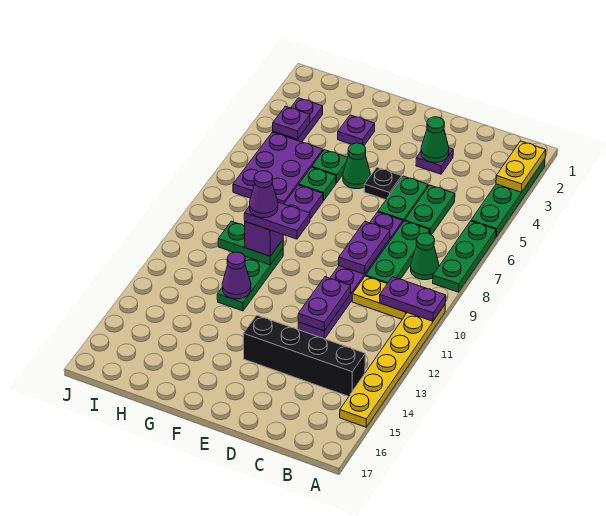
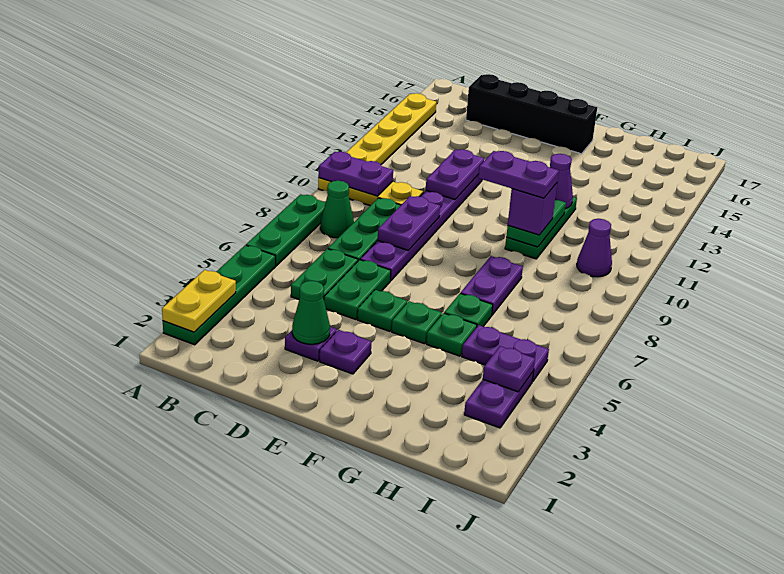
black brick B14:E14 level 1 -> black brick C16:F16 level 1
black plate E5 level 1 -> green plate E5 level 1
green cone F5 level 1 -> green plate F5 level 1
purple plate G3 level 1 -> purple plate E3 level 1
green plate G10:H10 level 2 -> green plate G10:G11 level 2
purple cone G10 level 5 -> purple cone I10 level 1
purple plate H5:I7 level 1 -> purple plate H5:I5 level 1

